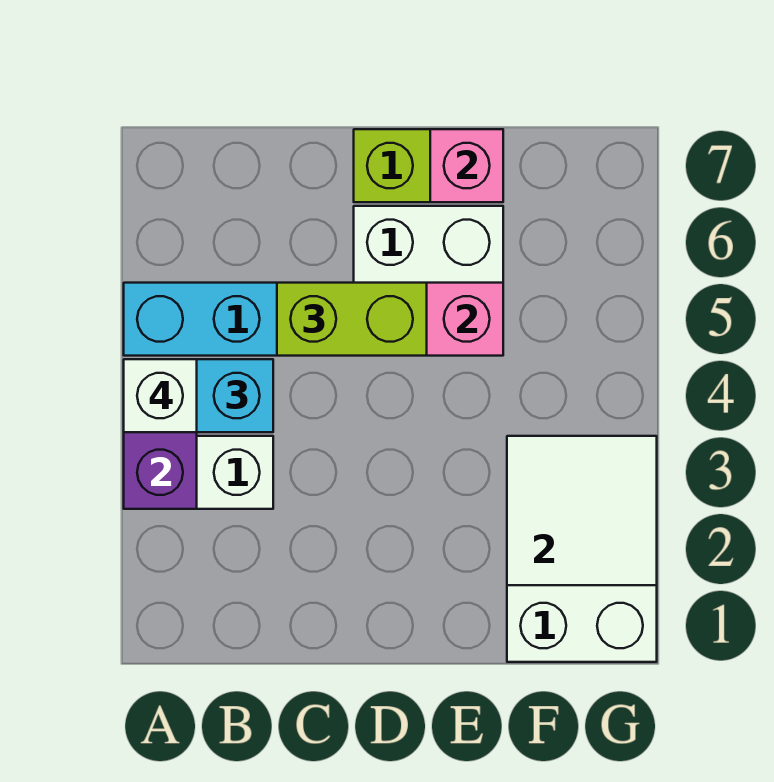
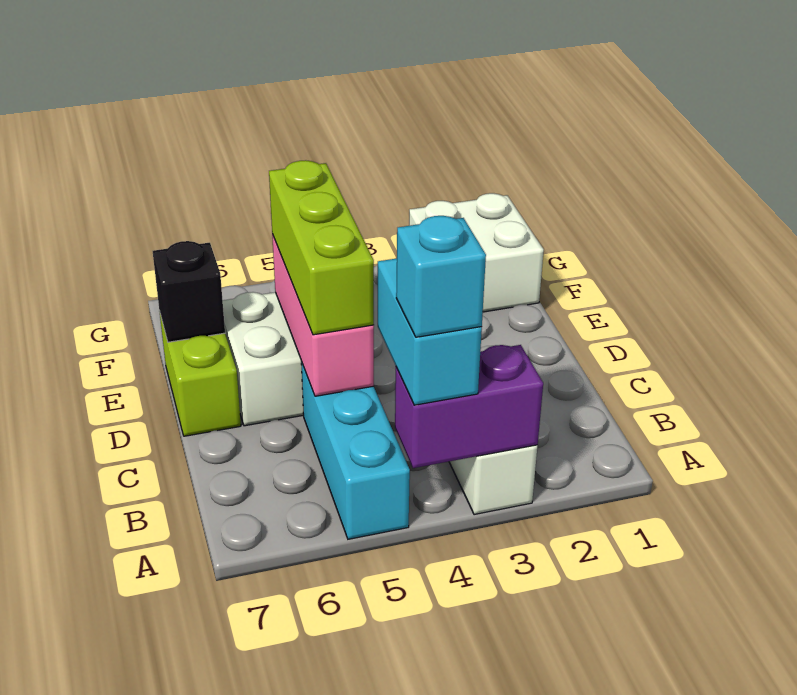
white brick A4 level 4 -> cyan brick A4 level 4
lime brick C5:D5 level 3 -> lime brick C5:E5 level 3
pink brick E7 level 2 -> black brick E7 level 2
white tile F2:G3 level 2 -> none

